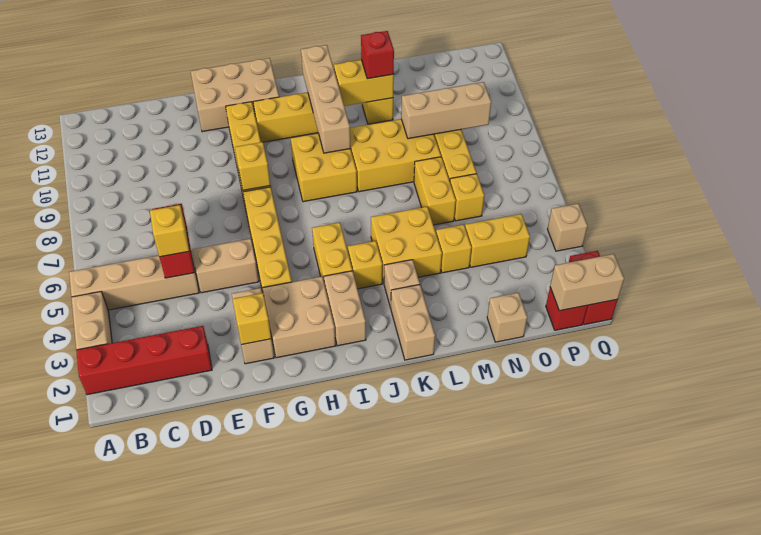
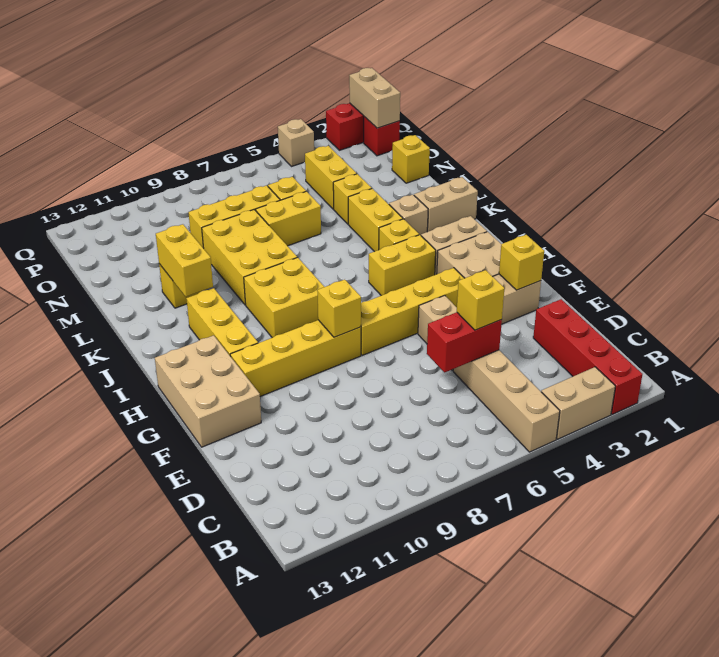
tan brick J9:J12 level 2 -> none
yellow brick K4:L5 level 1 -> yellow brick K4:L4 level 1
red brick L11 level 3 -> none
tan brick M9:O9 level 2 -> none
tan brick N1 level 1 -> yellow brick N1 level 1

